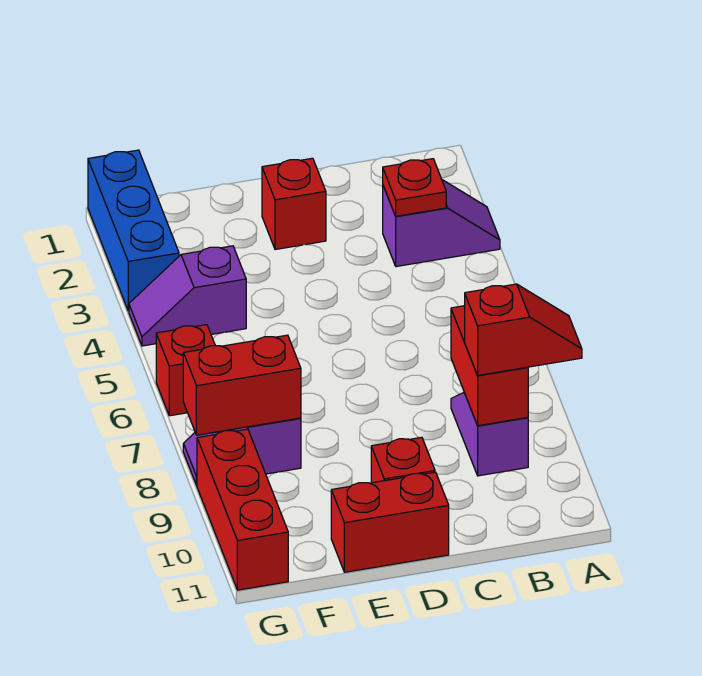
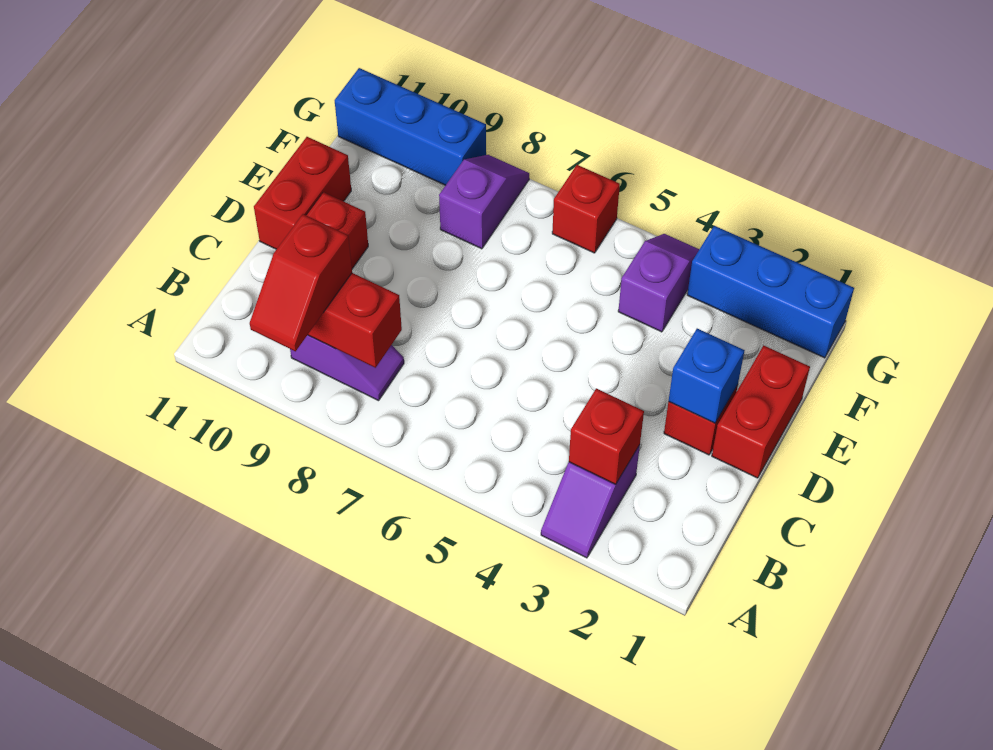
red plate B3 level 2 -> red brick B3 level 2
none -> blue brick D2 level 2
red brick F8:G8 level 2 -> red brick D1:E1 level 1
red brick G9:G11 level 1 -> blue brick G9:G11 level 1

